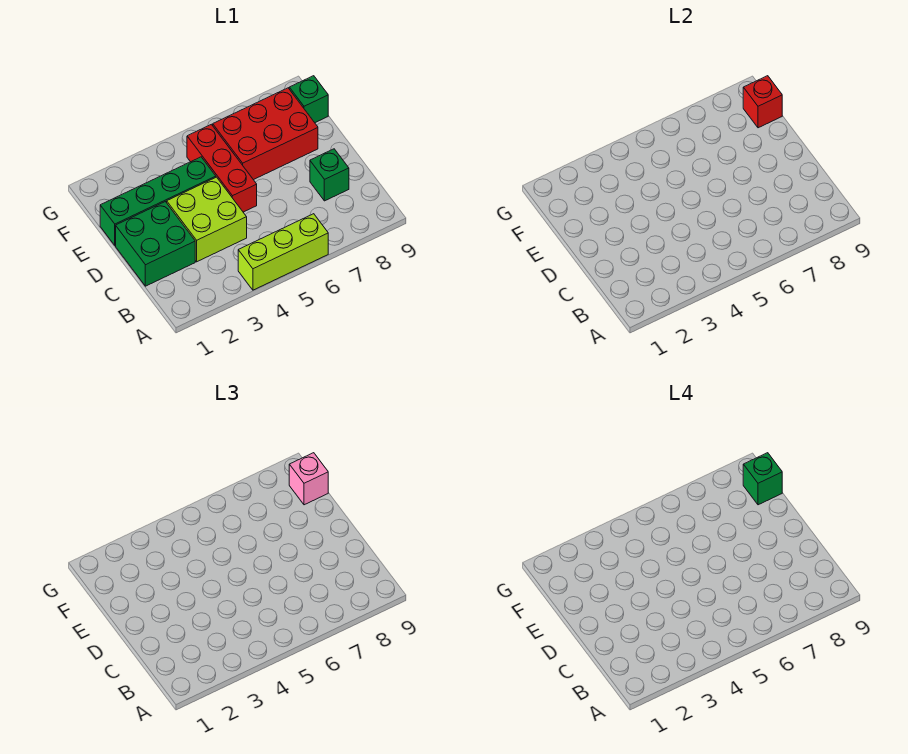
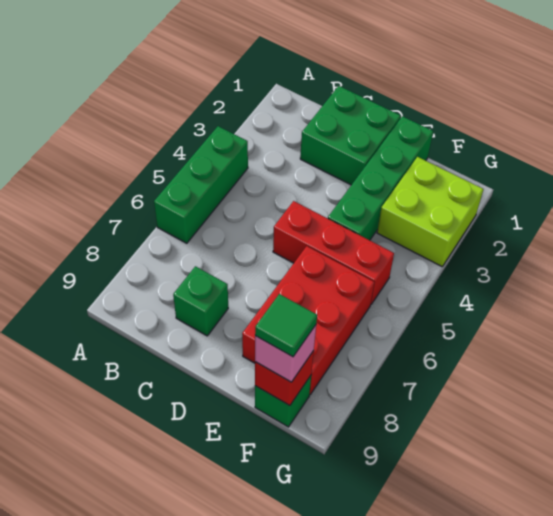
lime brick A4:A6 level 1 -> green brick A4:A6 level 1
lime brick C3:D4 level 1 -> lime brick F2:G3 level 1
green brick F9 level 4 -> green tile F9 level 4

